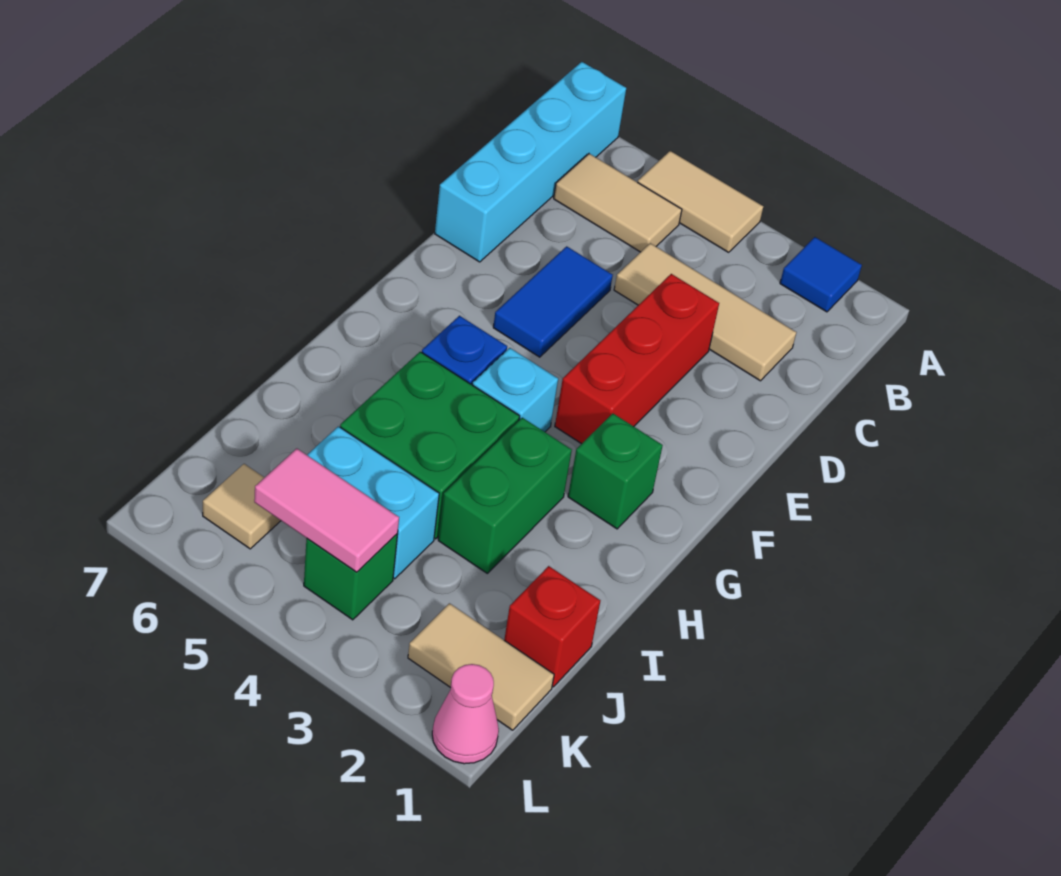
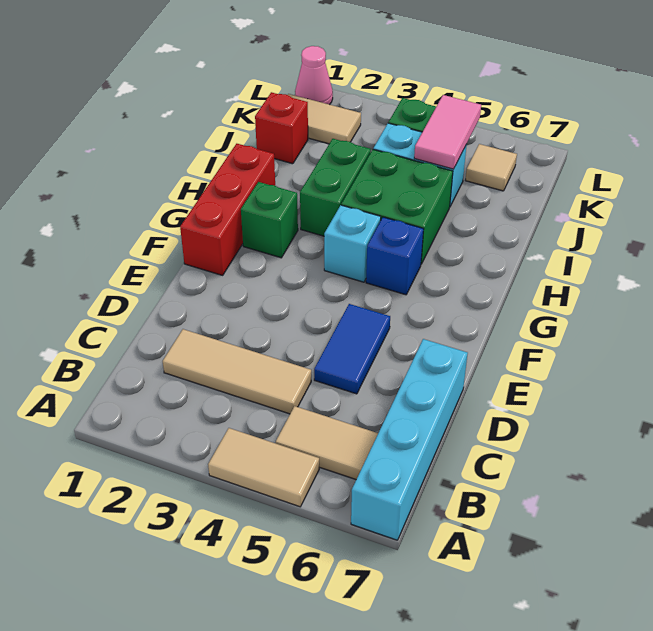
blue tile A2 level 1 -> none
red brick D3:F3 level 1 -> red brick F1:H1 level 1
pink tile K4:K5 level 2 -> pink tile J5:K5 level 2

